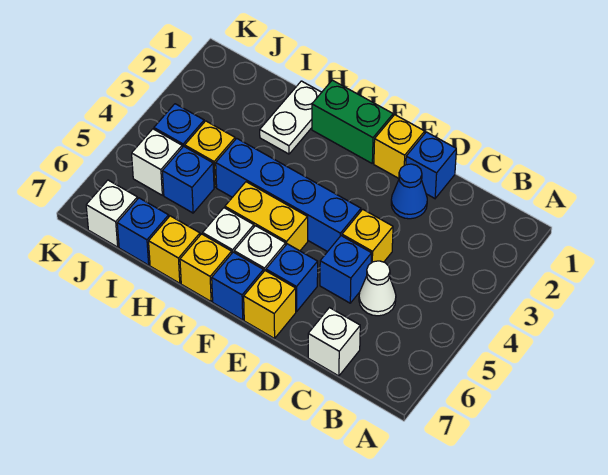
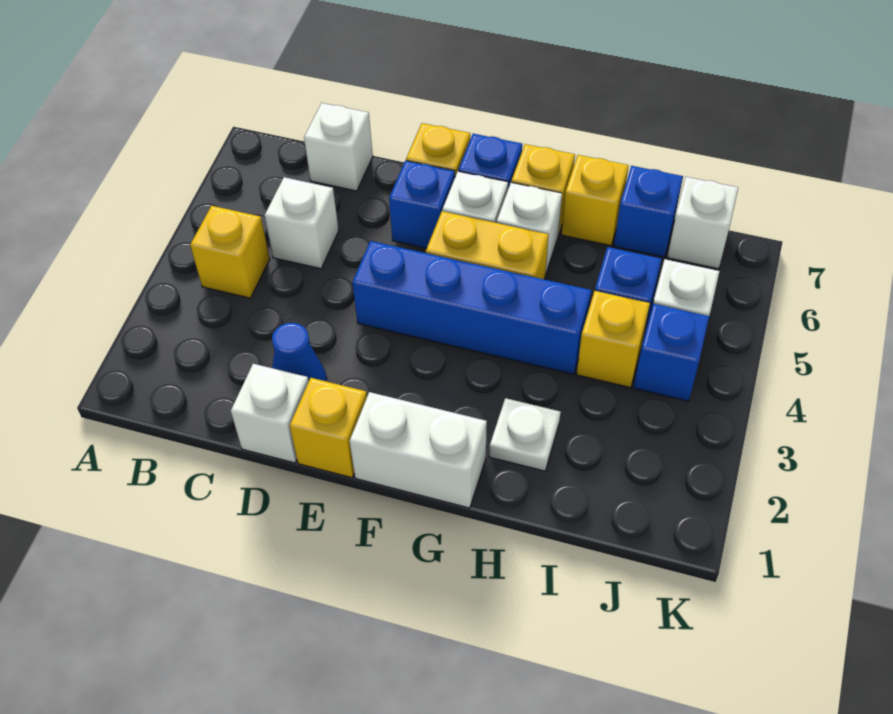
white cone C5 level 1 -> white brick C5 level 1
blue brick D1 level 1 -> white brick D1 level 1
yellow brick D4 level 1 -> yellow brick B4 level 1
blue brick D5 level 1 -> none
green brick F1:G1 level 1 -> white brick F1:G1 level 1
white plate H1:H2 level 1 -> white plate H2 level 1

